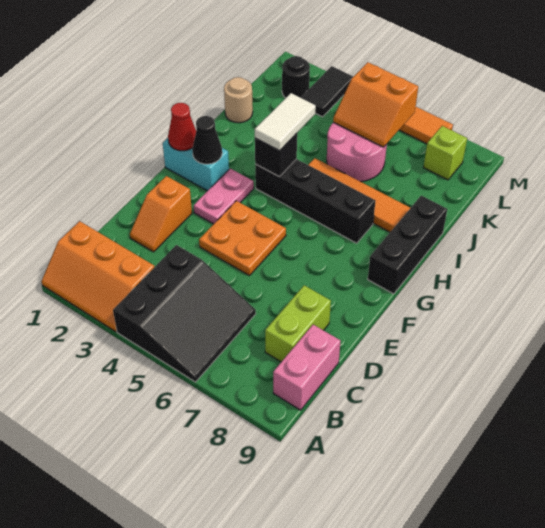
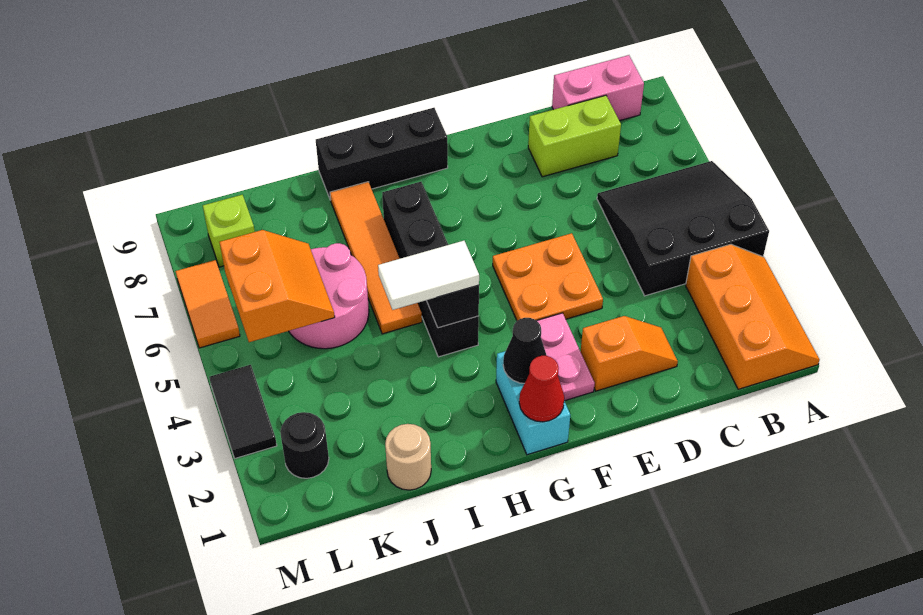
pink plate F3:G3 level 1 -> pink plate F2:F3 level 1
black tile L3:M3 level 1 -> black tile M3:M4 level 1

